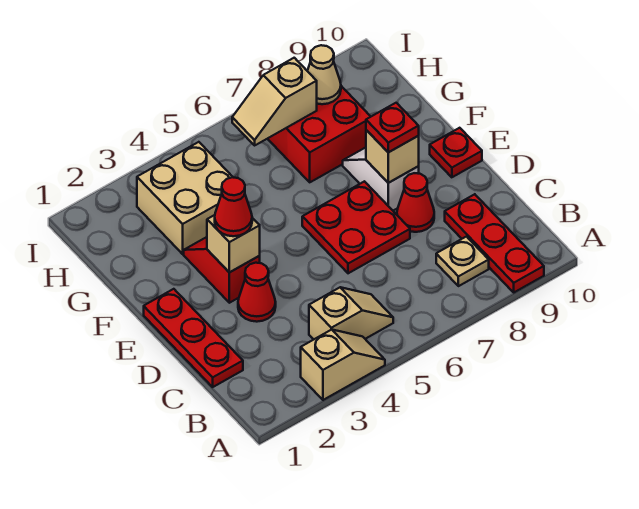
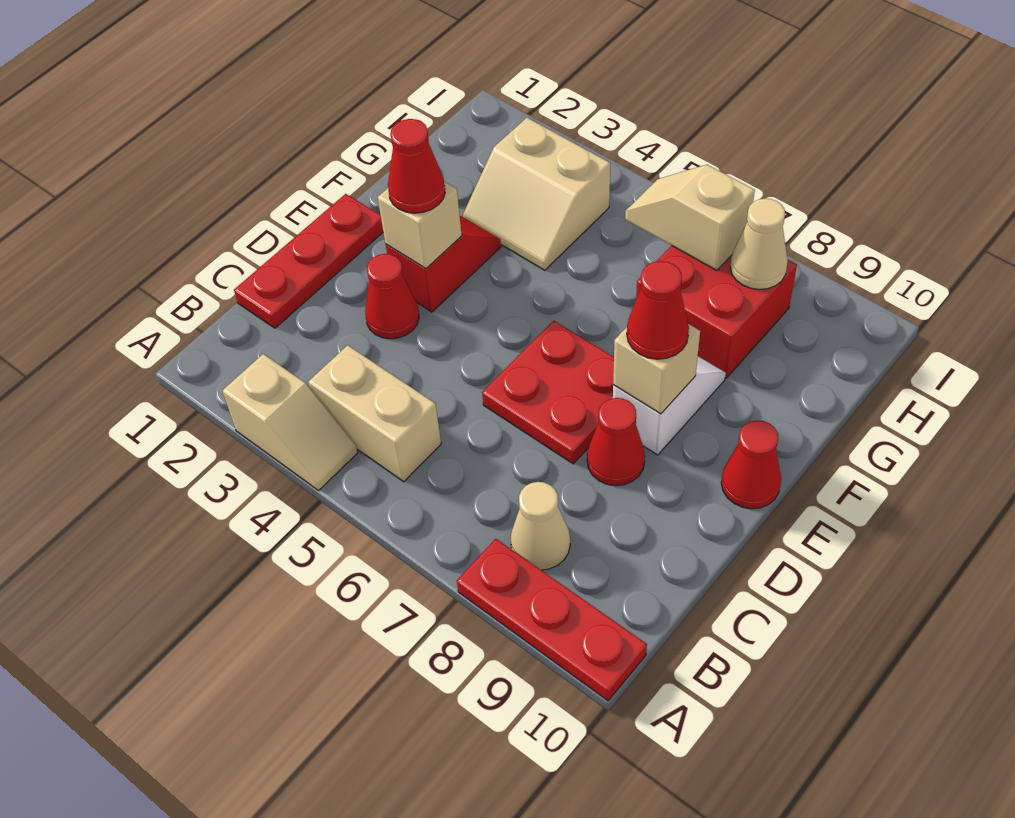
red plate A9:C9 level 1 -> red plate A8:A10 level 1
tan slope B4:B5 level 1 top 4 -> tan brick B4:B5 level 1
tan plate B8 level 1 -> tan cone B8 level 1
red plate E8 level 3 -> red cone E8 level 3
red plate E10 level 1 -> red cone E10 level 1
tan brick G3:H4 level 1 -> tan slope G3:H4 level 1 top H

